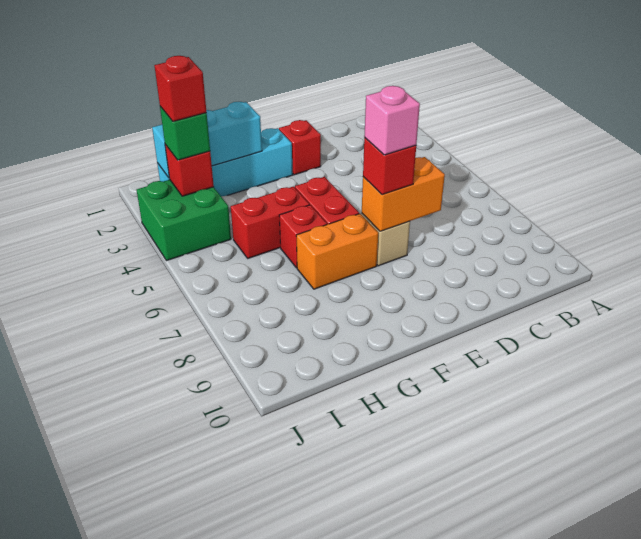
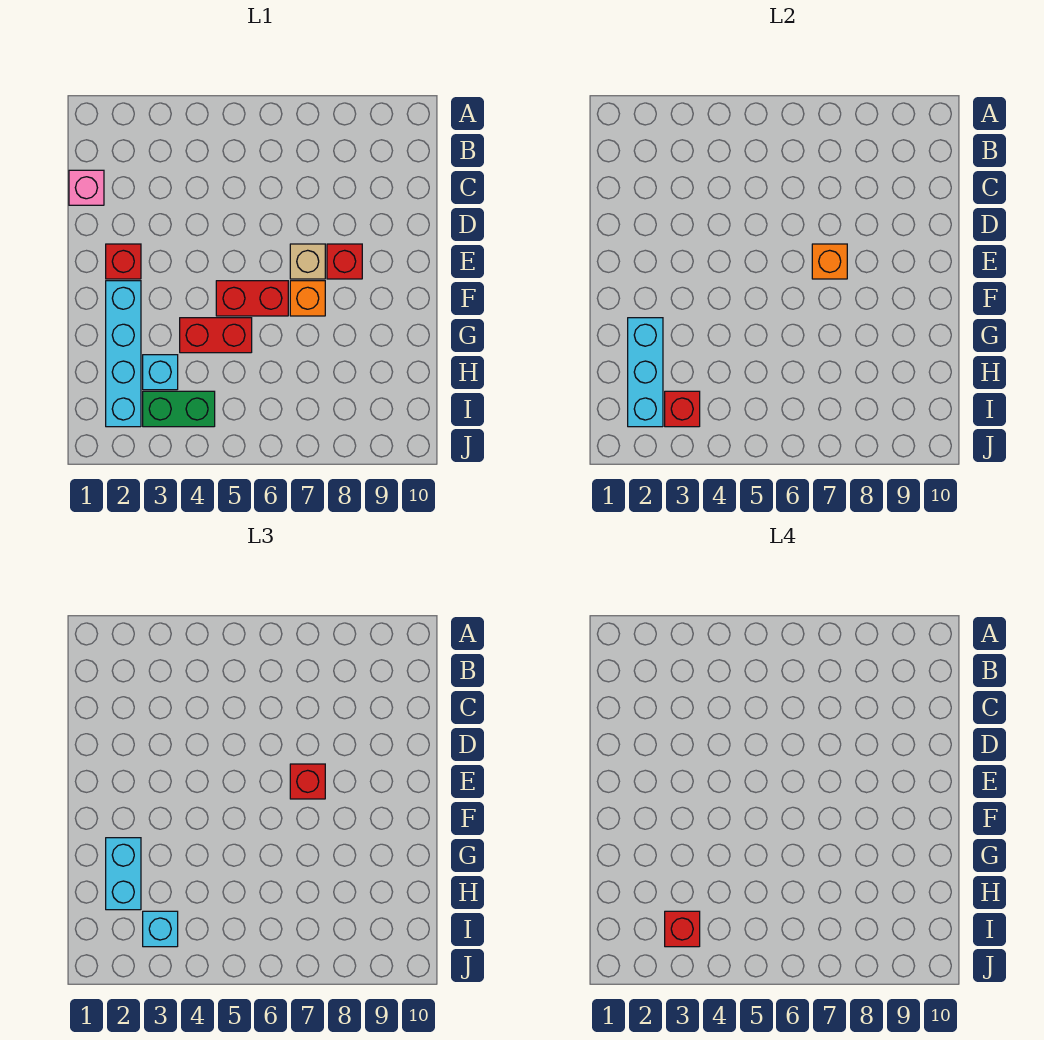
orange brick D7:E7 level 2 -> orange brick E7 level 2
pink brick E7 level 4 -> pink brick C1 level 1
orange brick F7:G7 level 1 -> orange brick F7 level 1
none -> cyan brick G2:H2 level 3
red brick G5:H5 level 1 -> red brick G4:G5 level 1
red brick G6 level 1 -> red brick E8 level 1
none -> cyan brick H3 level 1
green brick I3:J4 level 1 -> green brick I3:I4 level 1
green brick I3 level 3 -> cyan brick I3 level 3

